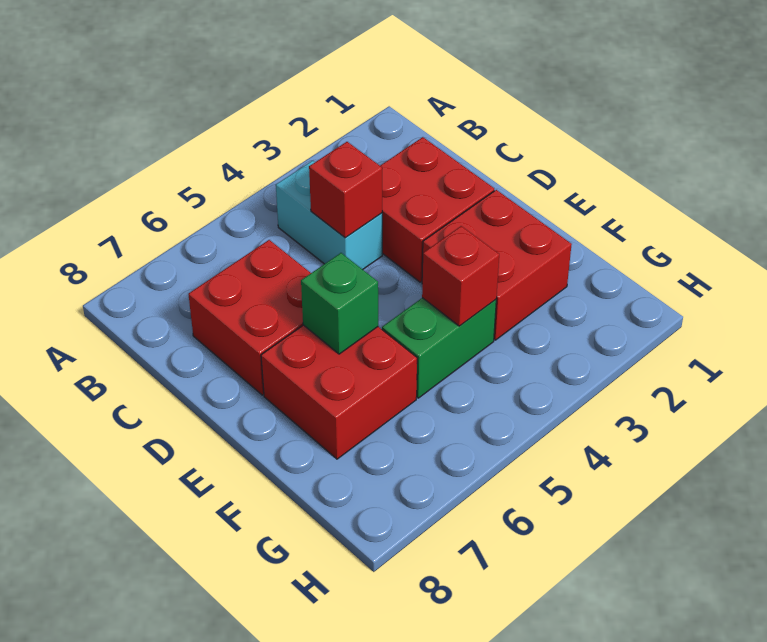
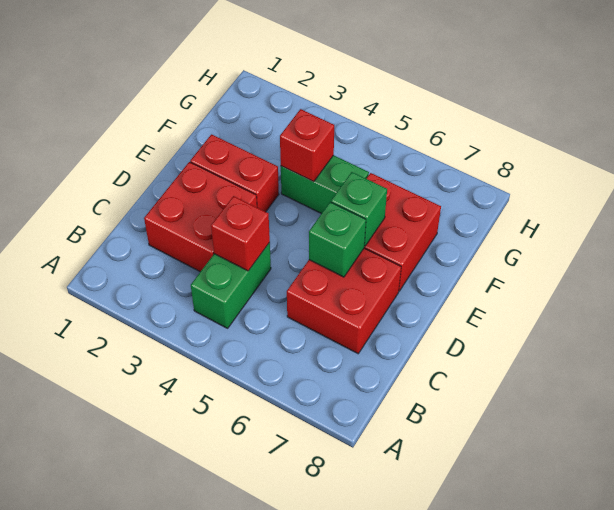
cyan brick B4:C4 level 1 -> green brick B4:C4 level 1
none -> green brick D6 level 2
red brick E2:F3 level 1 -> red brick E2:E3 level 1

